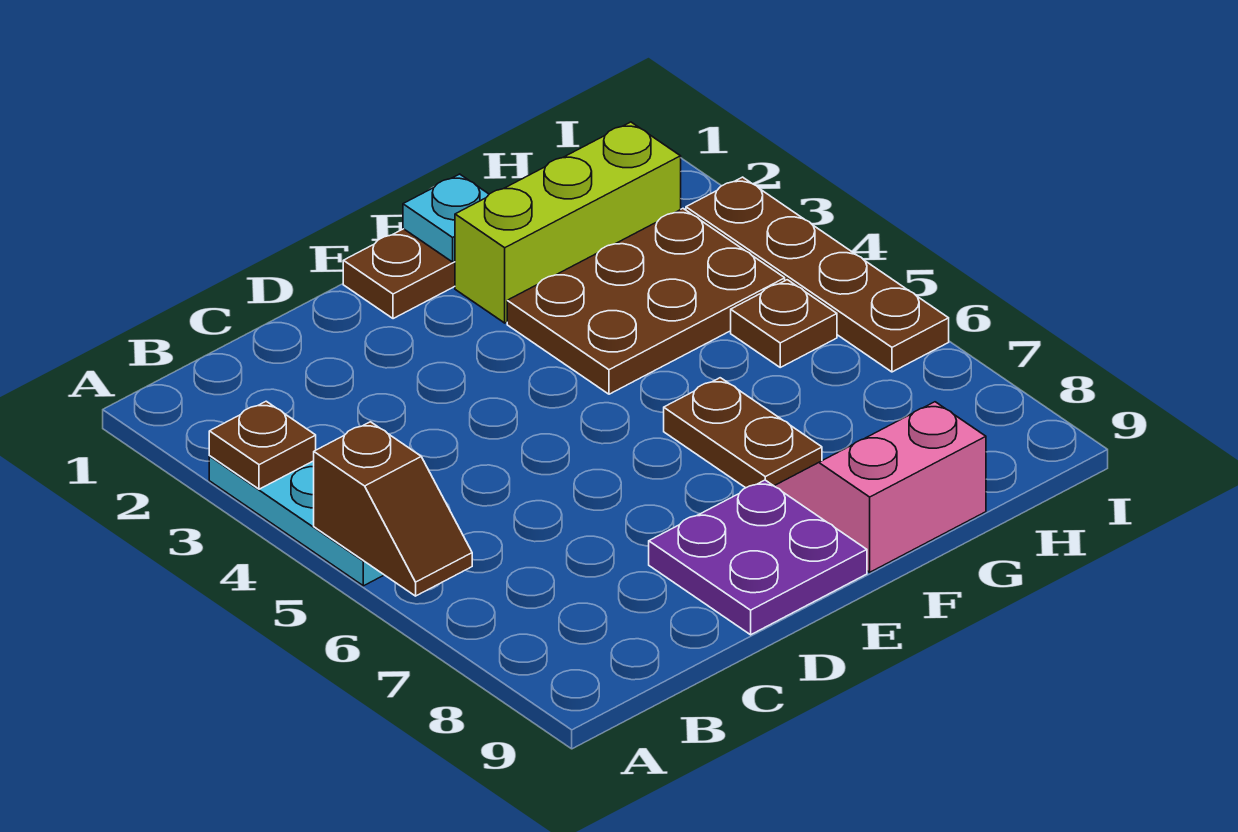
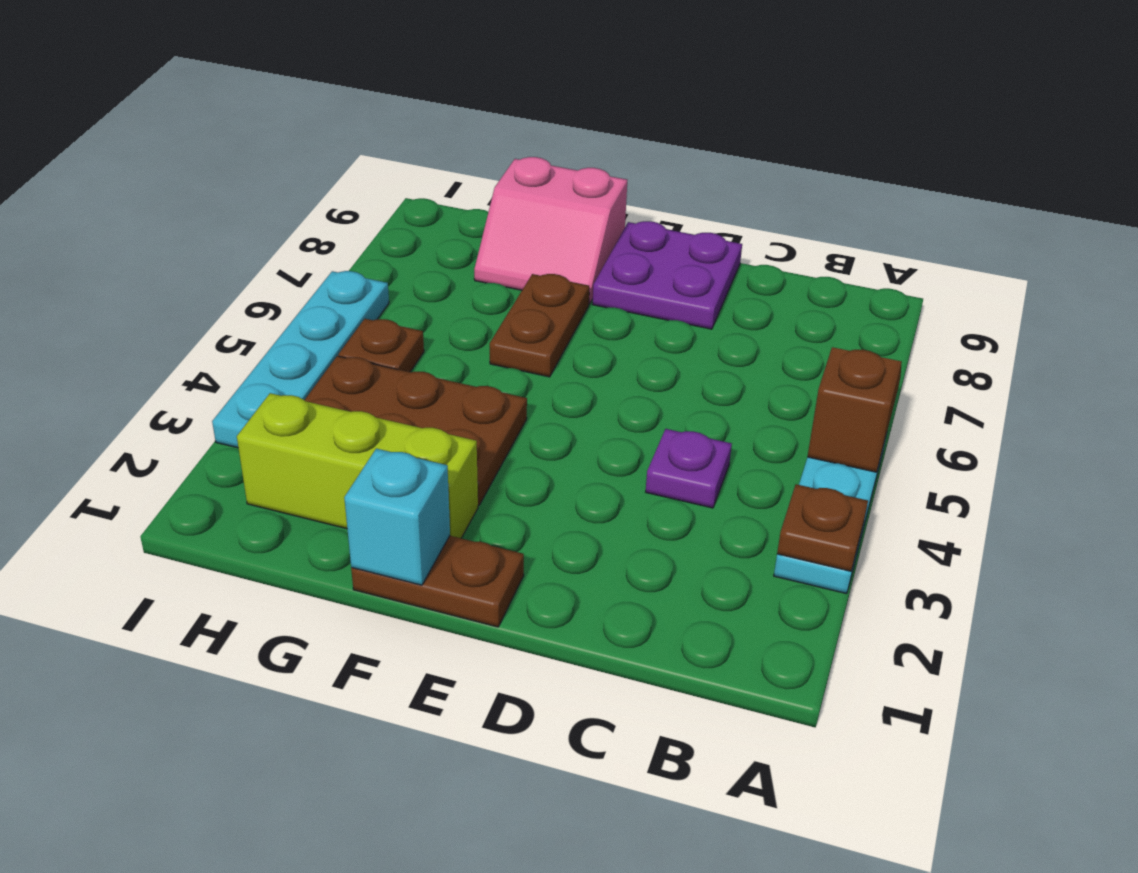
none -> purple plate C4 level 1
cyan plate F1 level 2 -> cyan brick F1 level 2
brown plate I3:I6 level 1 -> cyan plate I3:I6 level 1

